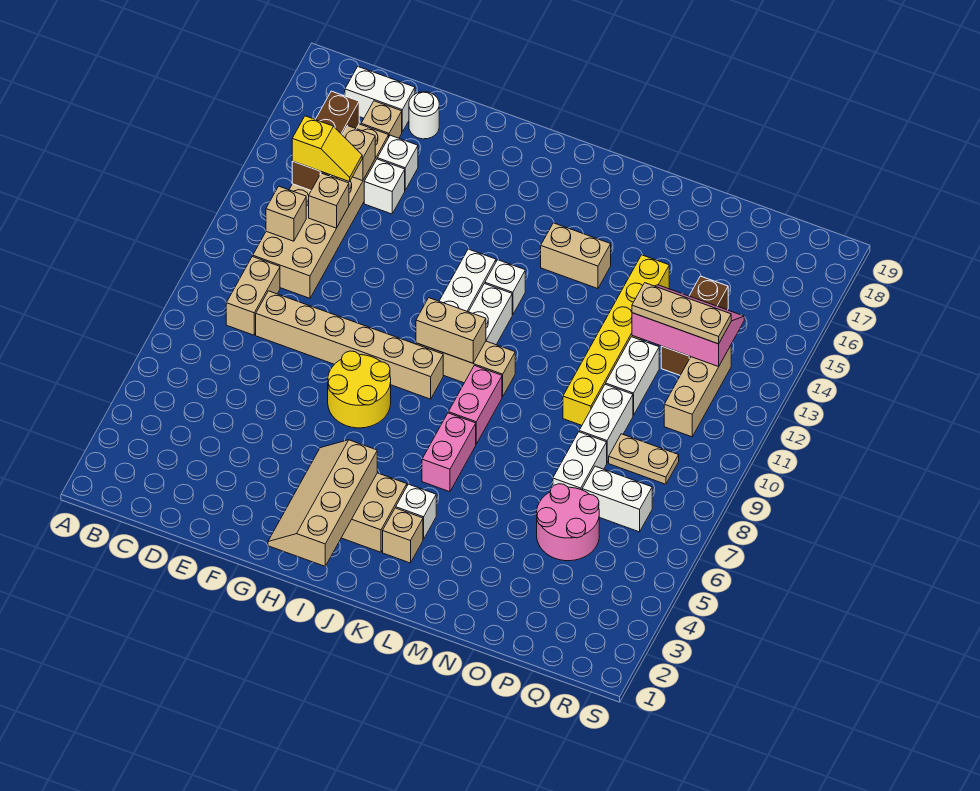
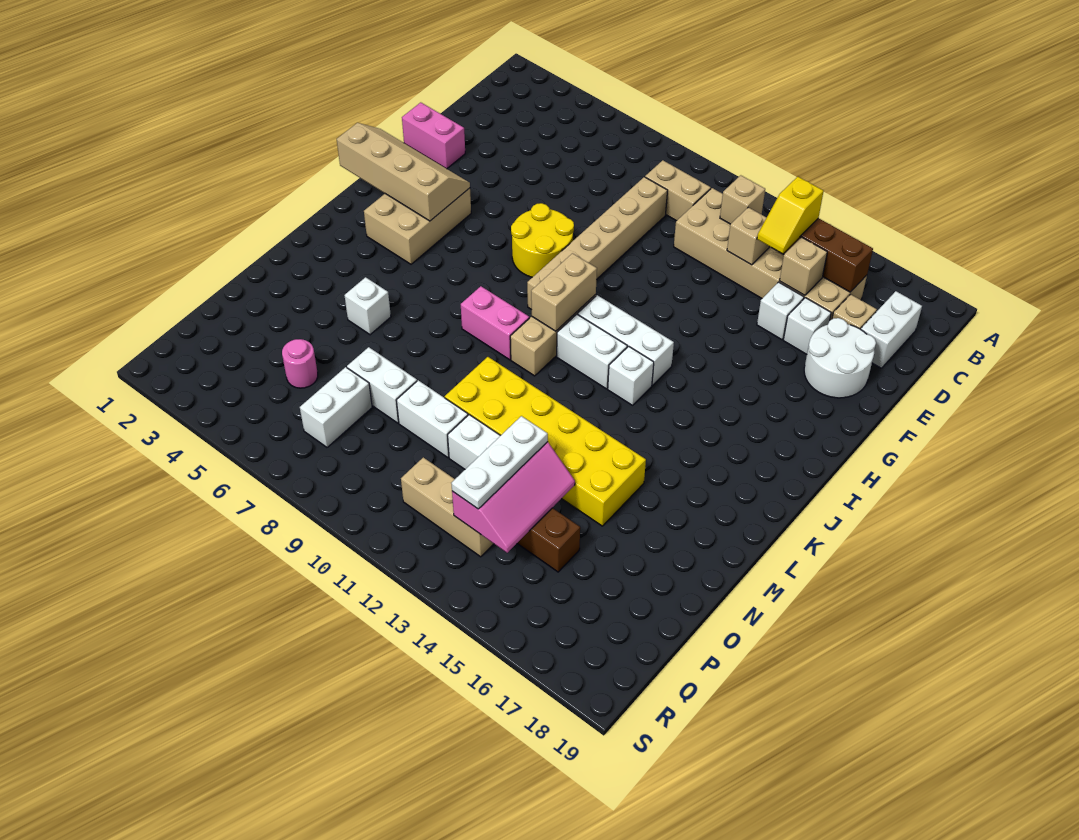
white round brick E18 level 1 -> white round brick E17:F18 level 1
tan brick K3 level 1 -> none
white brick K4 level 1 -> white brick M5 level 1
pink brick K6:K7 level 1 -> pink brick F1:F2 level 1
tan brick K15:L15 level 1 -> none
yellow brick N10:N15 level 1 -> yellow brick M10:N15 level 1
pink round brick O5:P6 level 1 -> pink round brick P5 level 1
tan plate O13:Q13 level 3 -> white plate O13:Q13 level 3
tan plate P9:Q9 level 1 -> none

